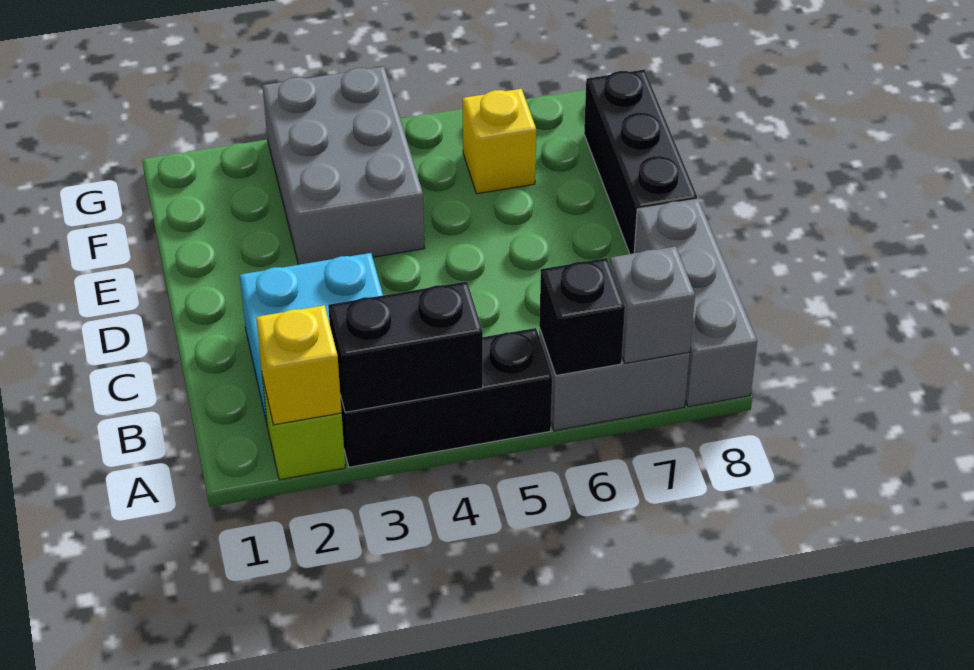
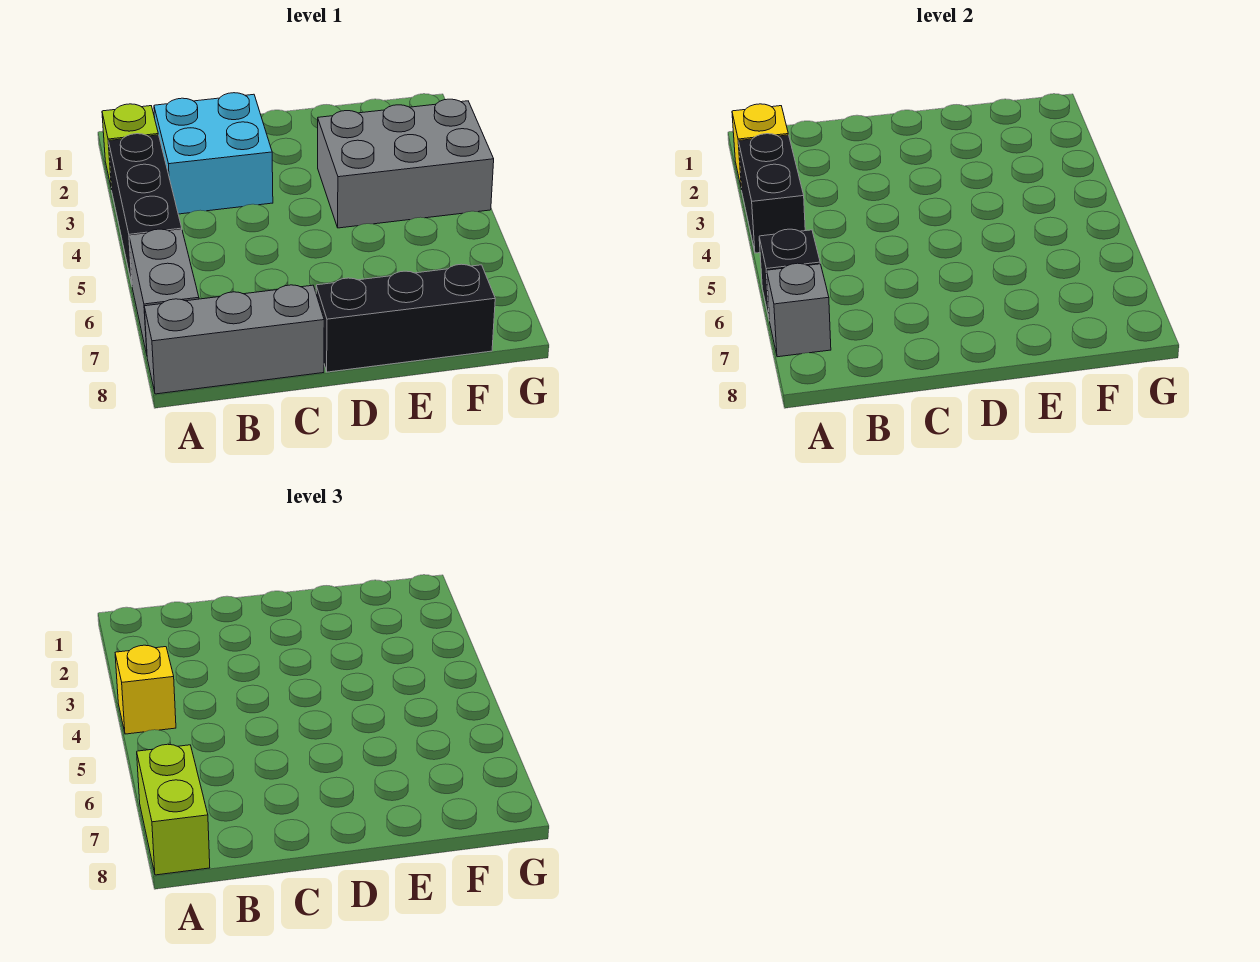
none -> lime brick A7:A8 level 3
yellow brick F6 level 1 -> yellow brick A4 level 3

